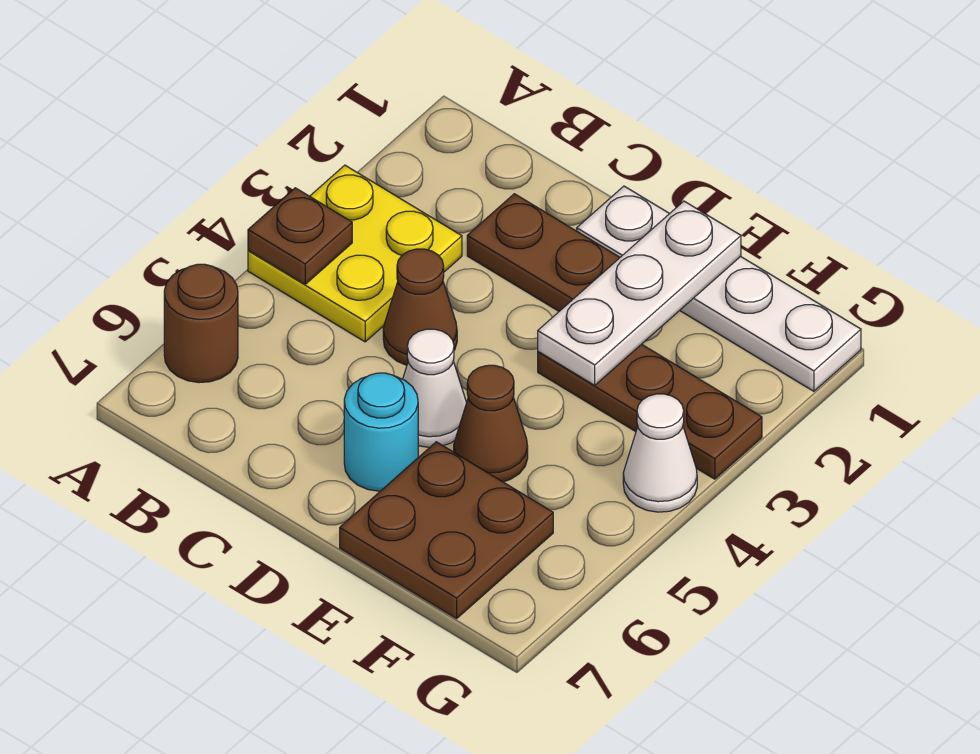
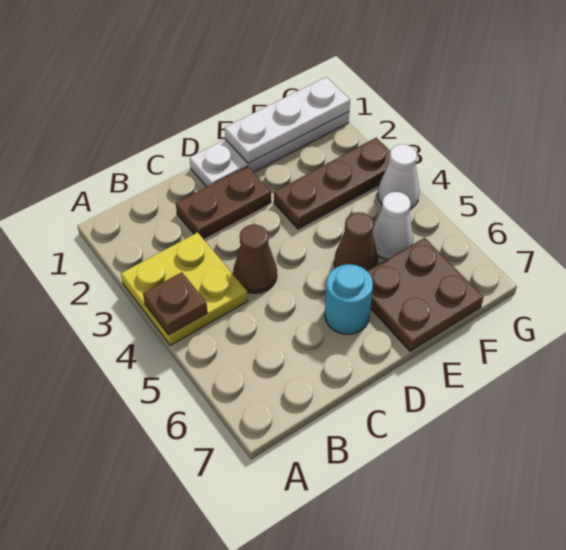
brown round brick A6 level 1 -> none
white cone D5 level 1 -> white cone F5 level 1
white plate E1:E3 level 2 -> white plate E1:G1 level 2

